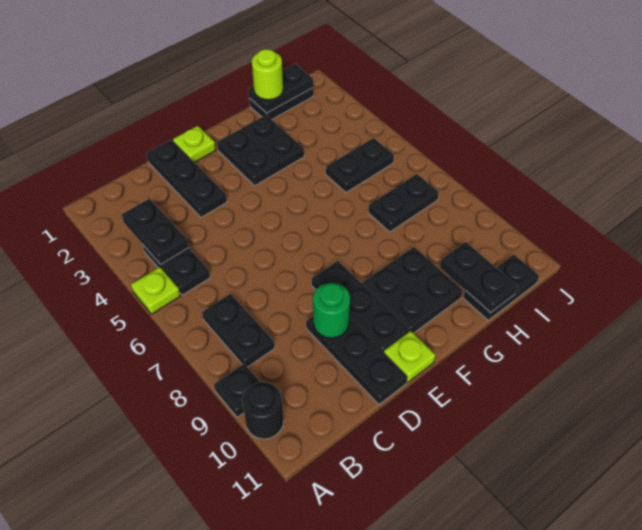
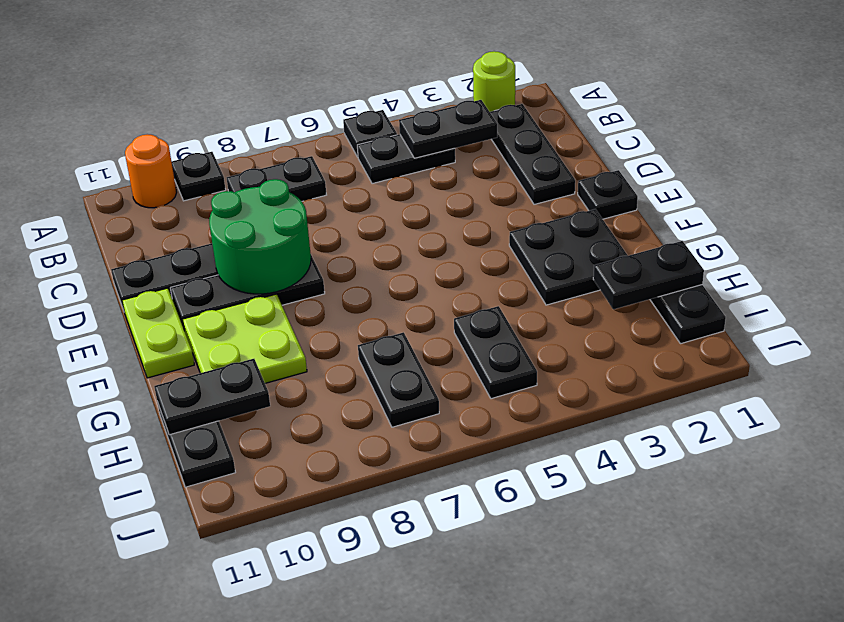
lime plate A5 level 1 -> black plate A5 level 1
black round brick A10 level 1 -> orange round brick A10 level 1
black plate D1:D3 level 1 -> black plate B2:D2 level 1
green round brick D9 level 2 -> green round brick D8:E9 level 2
lime plate E1 level 1 -> black plate E1 level 1
lime plate E11 level 1 -> lime plate E11:F11 level 1
black plate F9:G10 level 1 -> lime plate F9:G10 level 1
black plate H1:I1 level 2 -> black plate H1:H2 level 2
lime round brick H1 level 3 -> lime round brick A2 level 1

